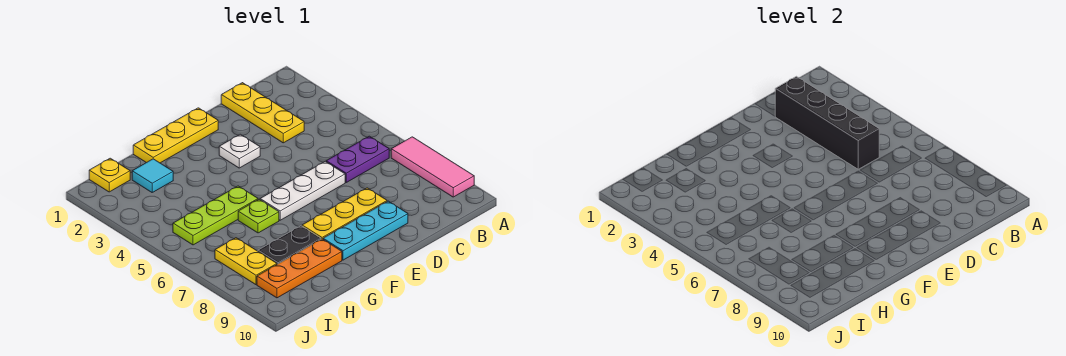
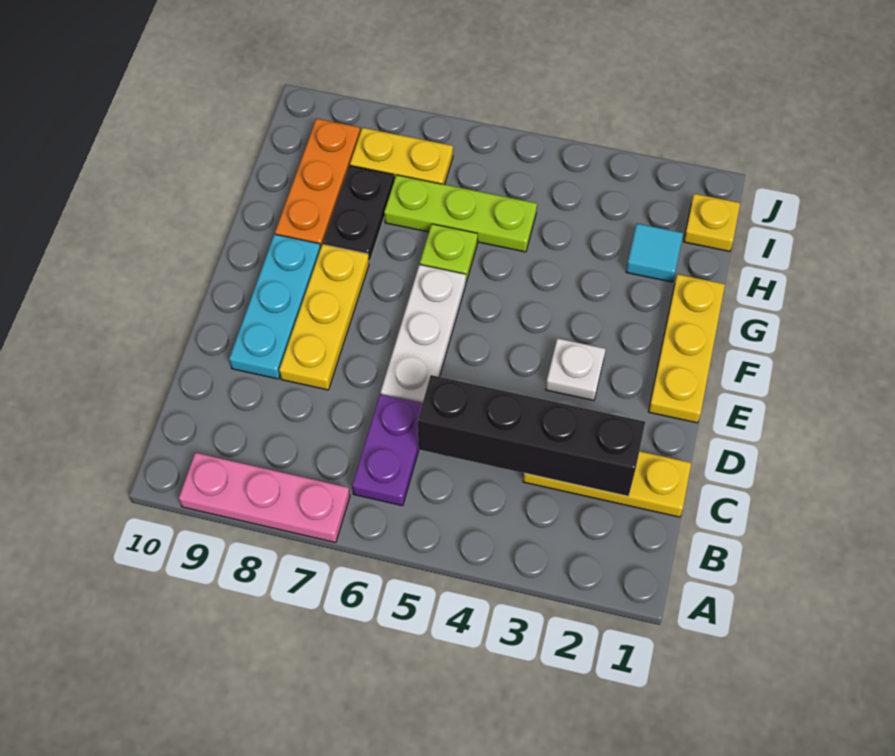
pink tile A7:A9 level 1 -> pink plate A7:A9 level 1
lime plate G5:I5 level 1 -> lime plate H5:H7 level 1

